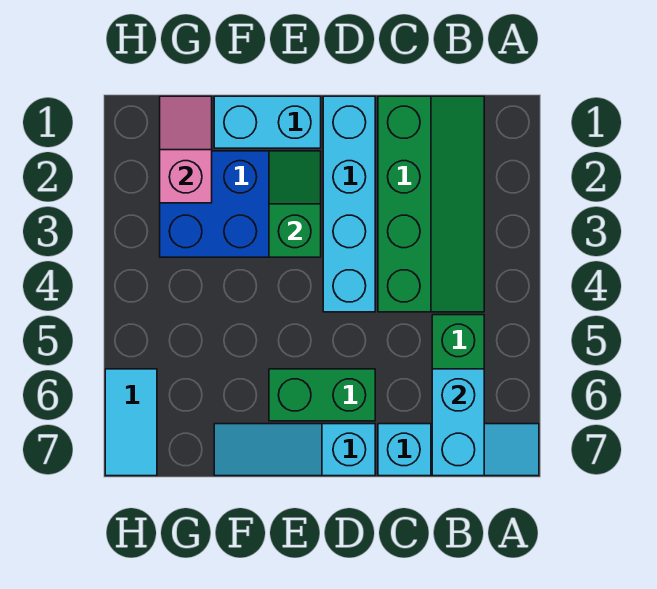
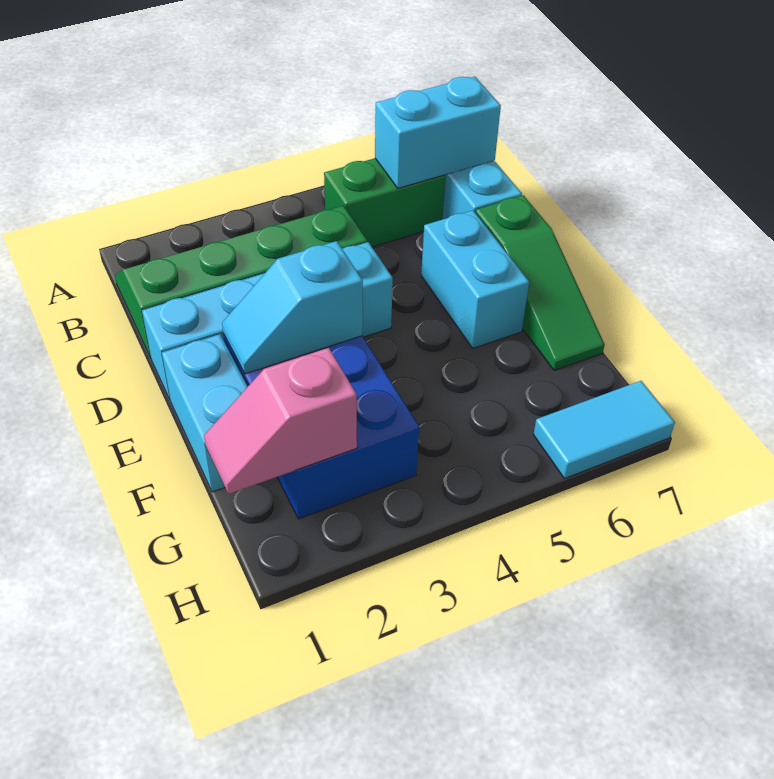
green brick D6:E6 level 1 -> cyan brick D6:E6 level 1
cyan slope D7:F7 level 1 top D -> green slope D7:F7 level 1 top D
green slope E2:E3 level 2 top 3 -> cyan slope E2:E3 level 2 top 3

